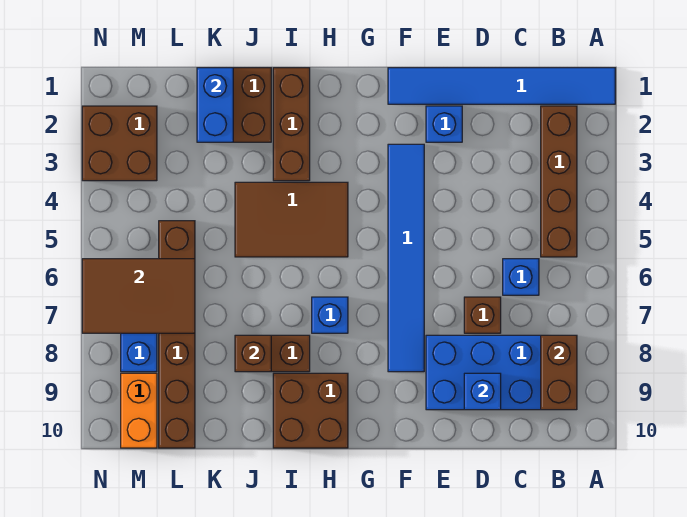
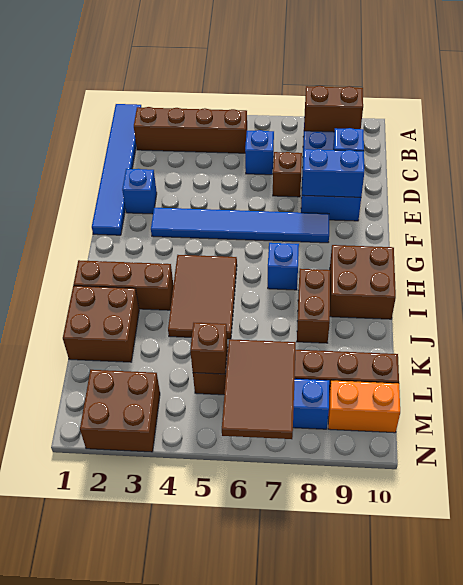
brown brick J8 level 2 -> brown brick L5 level 2
blue brick K1:K2 level 2 -> blue brick E8:E9 level 2

